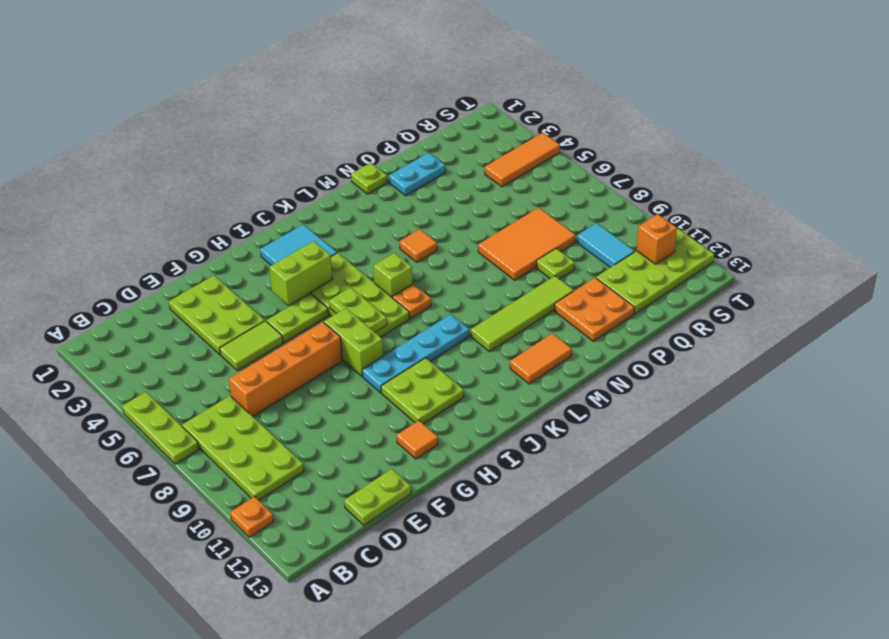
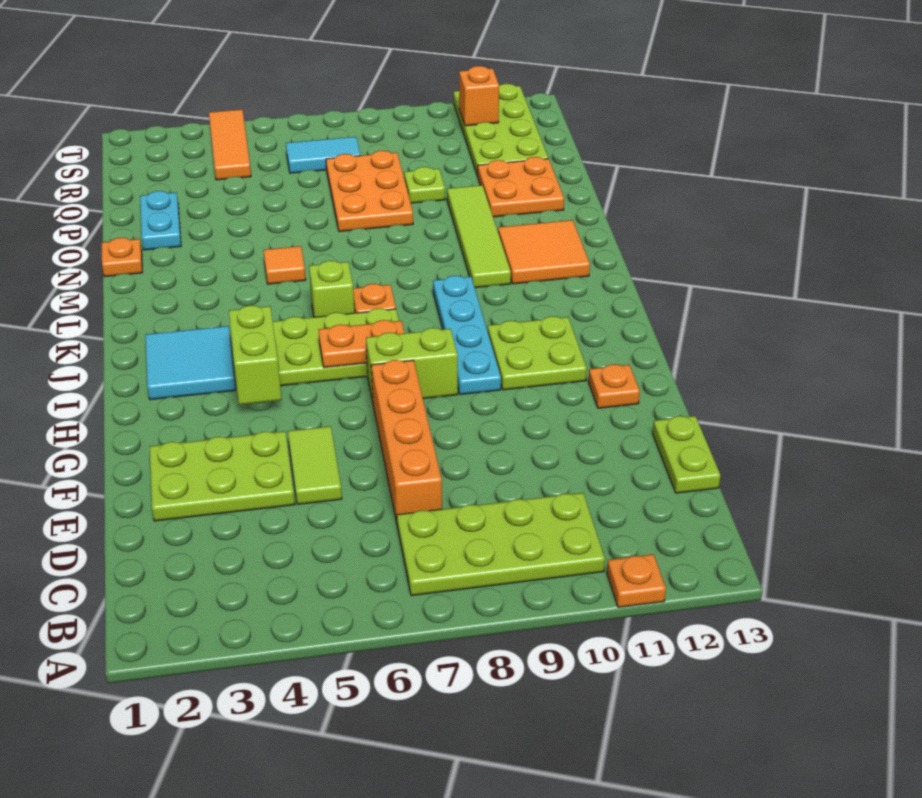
lime plate A5:A7 level 1 -> none
lime plate G5:H5 level 1 -> none
orange tile G12 level 1 -> orange plate G12 level 1
lime plate I6:I7 level 2 -> orange plate I6:I7 level 2
orange tile L12:M12 level 1 -> orange tile L11:M12 level 1
lime plate N1 level 1 -> orange plate N1 level 1
orange tile O7:Q8 level 1 -> orange plate O7:Q8 level 1
cyan tile R9:R10 level 1 -> cyan tile R6:R7 level 1

